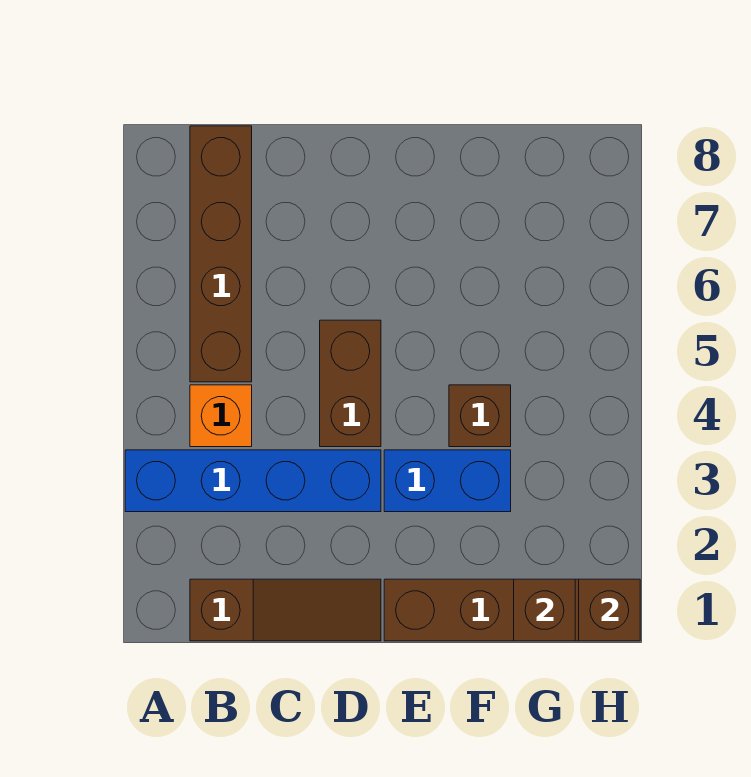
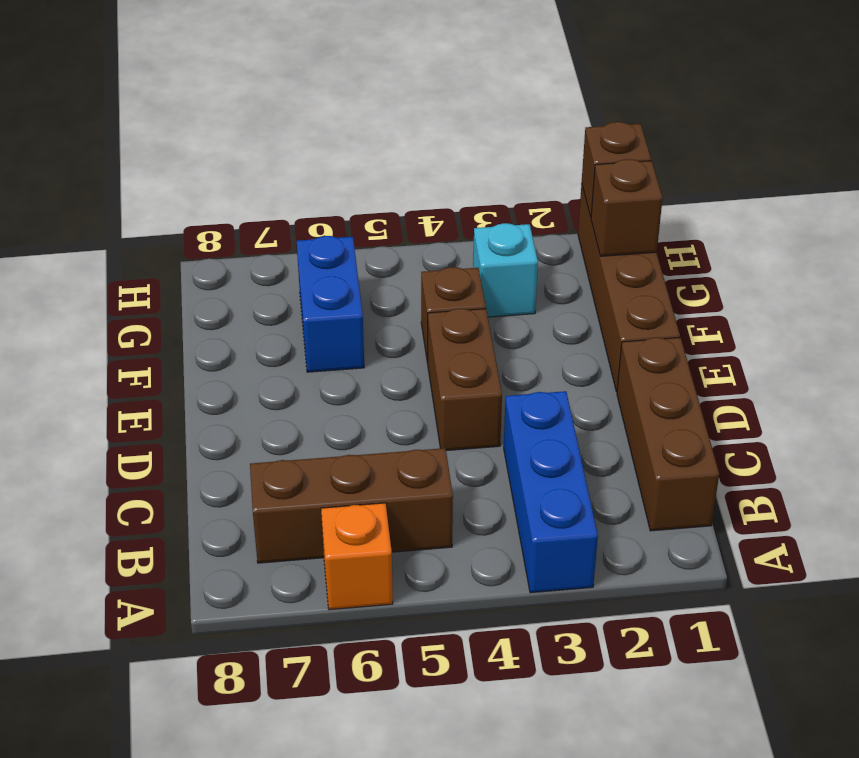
blue brick A3:D3 level 1 -> blue brick A3:C3 level 1
brown slope B1:D1 level 1 top B -> brown brick B1:D1 level 1
orange brick B4 level 1 -> orange brick A6 level 1
brown brick B5:B8 level 1 -> brown brick B5:B7 level 1
brown brick D4:D5 level 1 -> brown brick D4:E4 level 1
blue brick E3:F3 level 1 -> blue brick F6:G6 level 1
none -> cyan brick G3 level 1

